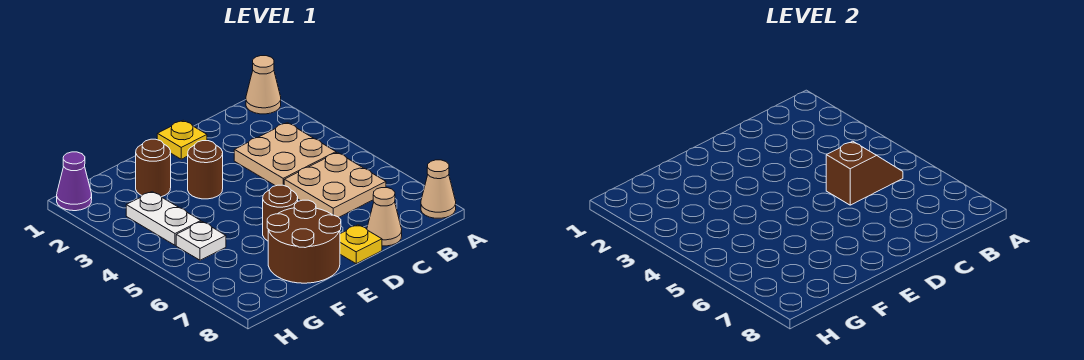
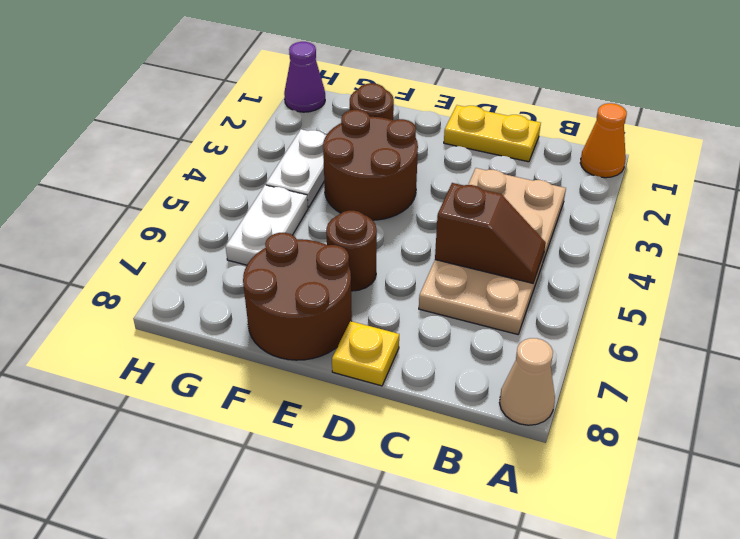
tan cone A1 level 1 -> orange cone A1 level 1
tan cone C8 level 1 -> none
yellow plate D1 level 1 -> yellow plate C1:D1 level 1
brown round brick E3 level 1 -> brown round brick E3:F4 level 1
white plate G5 level 1 -> white plate G5:G6 level 1

